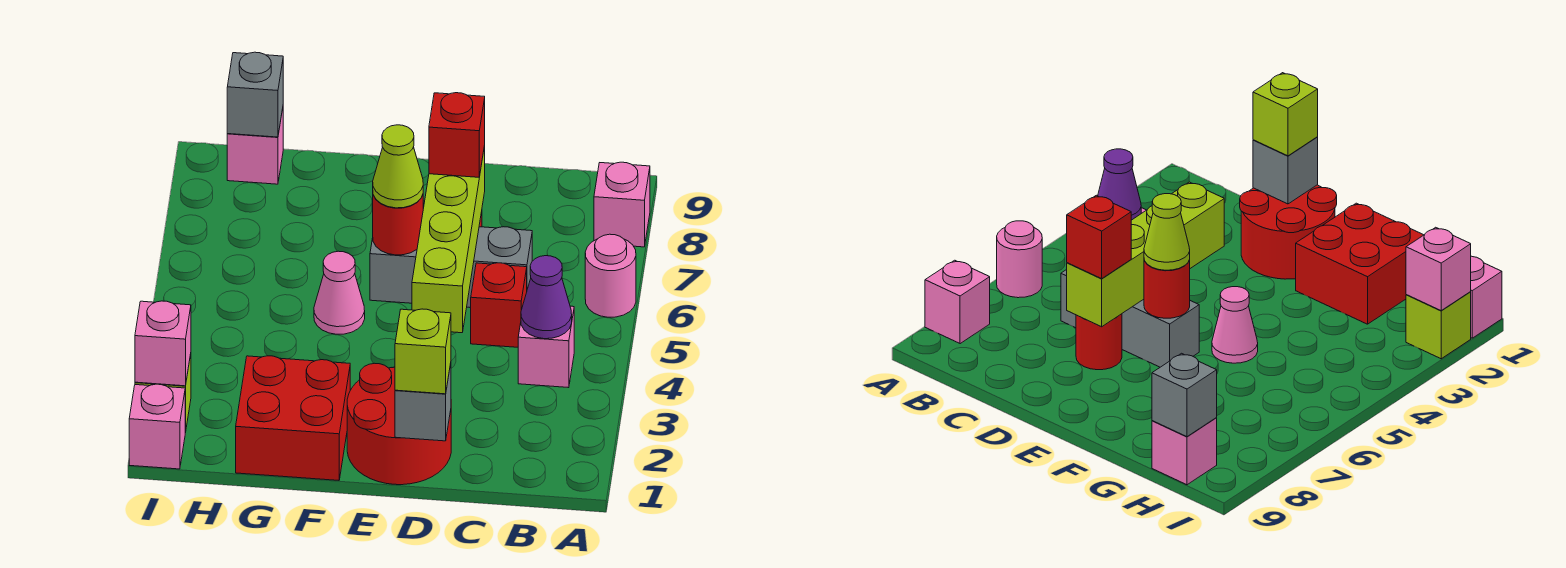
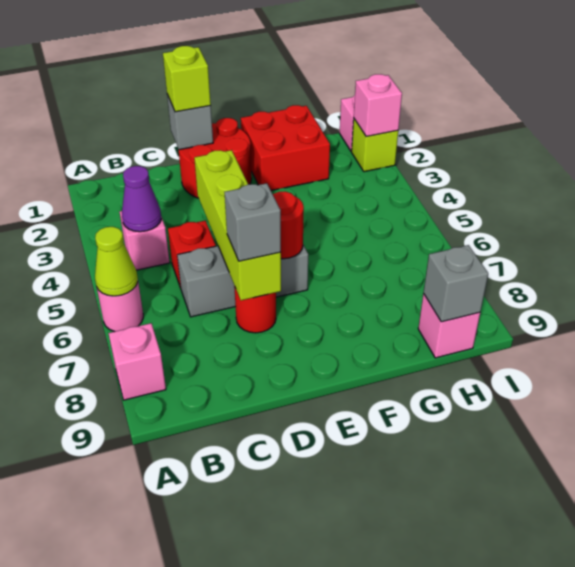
red brick D7 level 3 -> grey brick D7 level 3
lime cone E6 level 3 -> lime cone A6 level 2
pink cone F5 level 1 -> none

